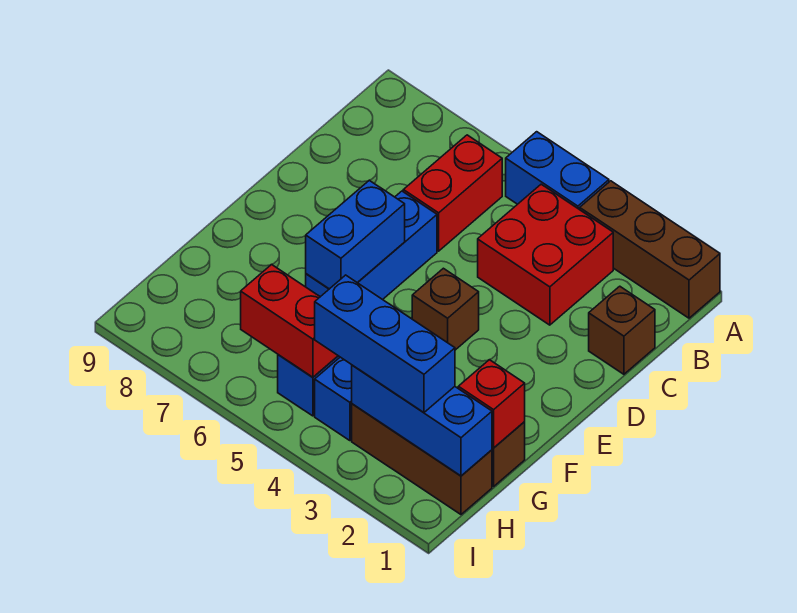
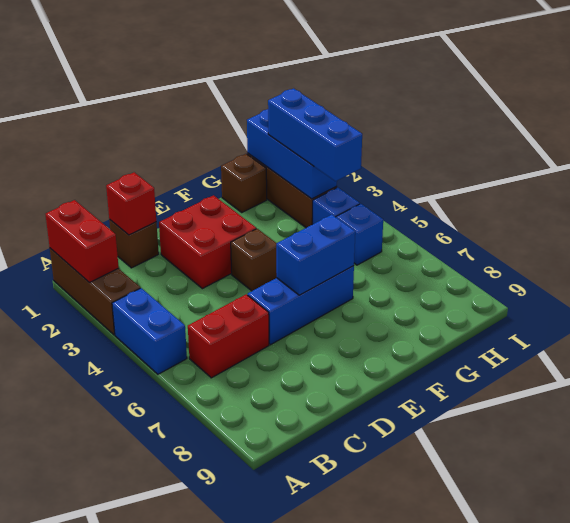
red brick B3:C4 level 1 -> red brick D2:E3 level 1
red brick G1 level 2 -> red brick C1 level 2
red brick H5:H6 level 2 -> red brick A1:A2 level 2

